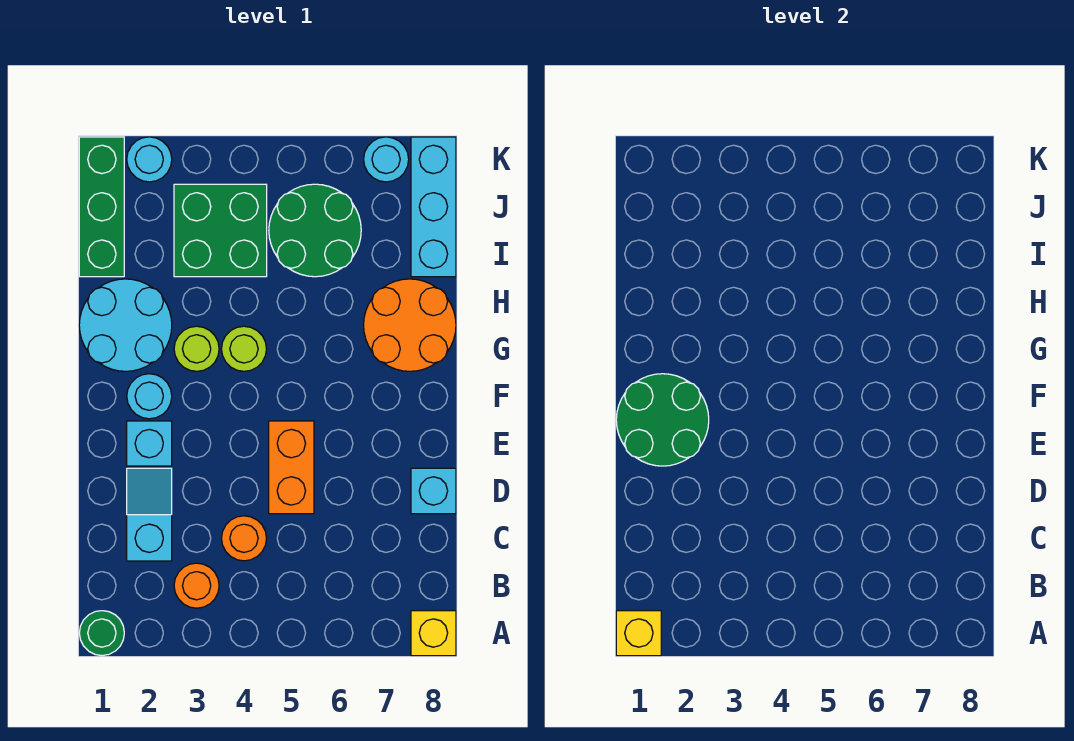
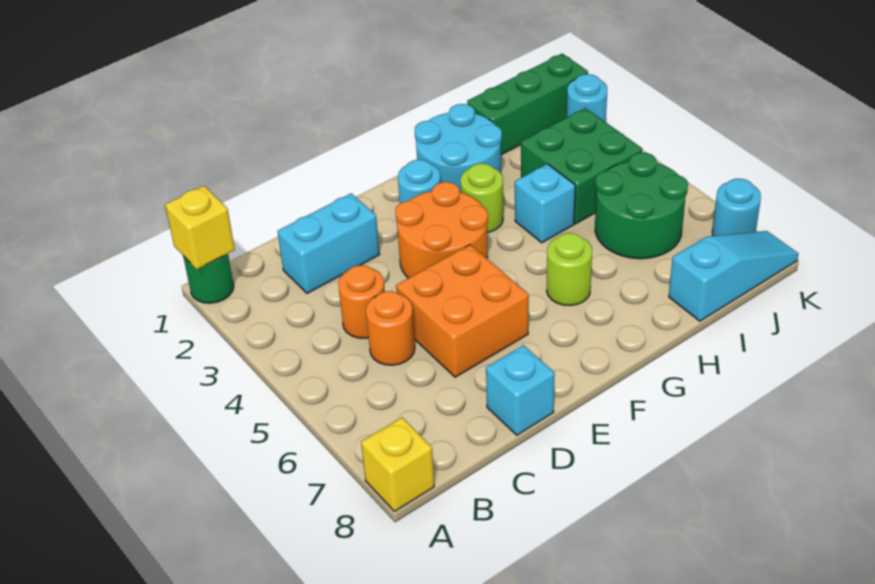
orange round brick B3 level 1 -> orange round brick C5 level 1
cyan slope C2:D2 level 1 top C -> cyan brick C2:D2 level 1
orange brick D5:E5 level 1 -> orange brick D5:E6 level 1
green round brick E1:F2 level 2 -> none
cyan brick E2 level 1 -> cyan brick H4 level 1
lime round brick G4 level 1 -> lime round brick G6 level 1
orange round brick G7:H8 level 1 -> orange round brick E3:F4 level 1
cyan brick I8:K8 level 1 -> cyan slope I8:K8 level 1 top I

